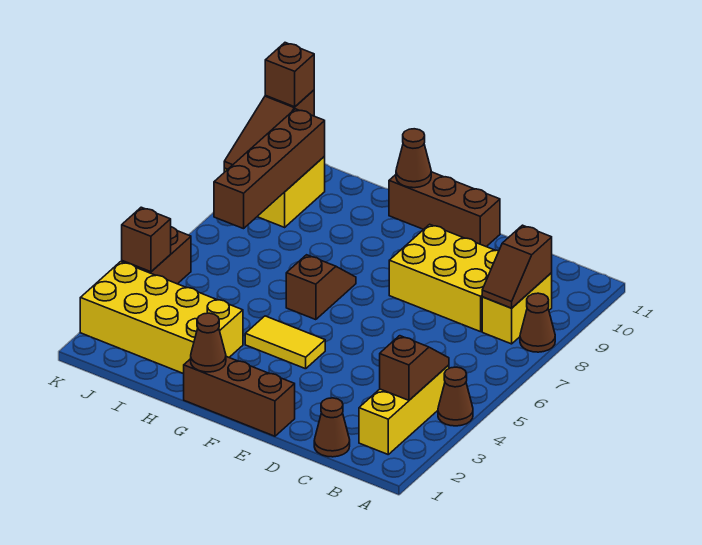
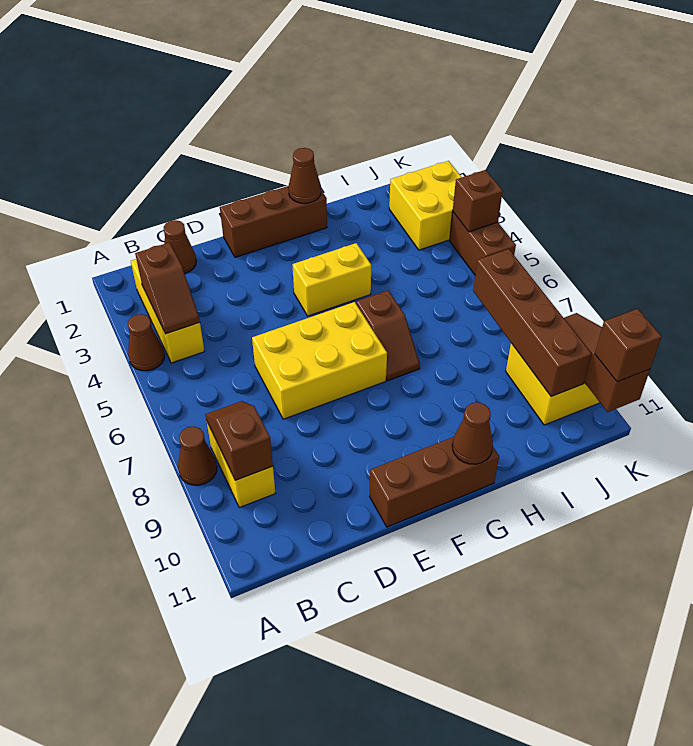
yellow brick C8:E9 level 1 -> yellow brick D6:F7 level 1
yellow tile F4:G4 level 1 -> yellow brick F4:G4 level 1
yellow brick H2:K3 level 1 -> yellow brick J2:K3 level 1

